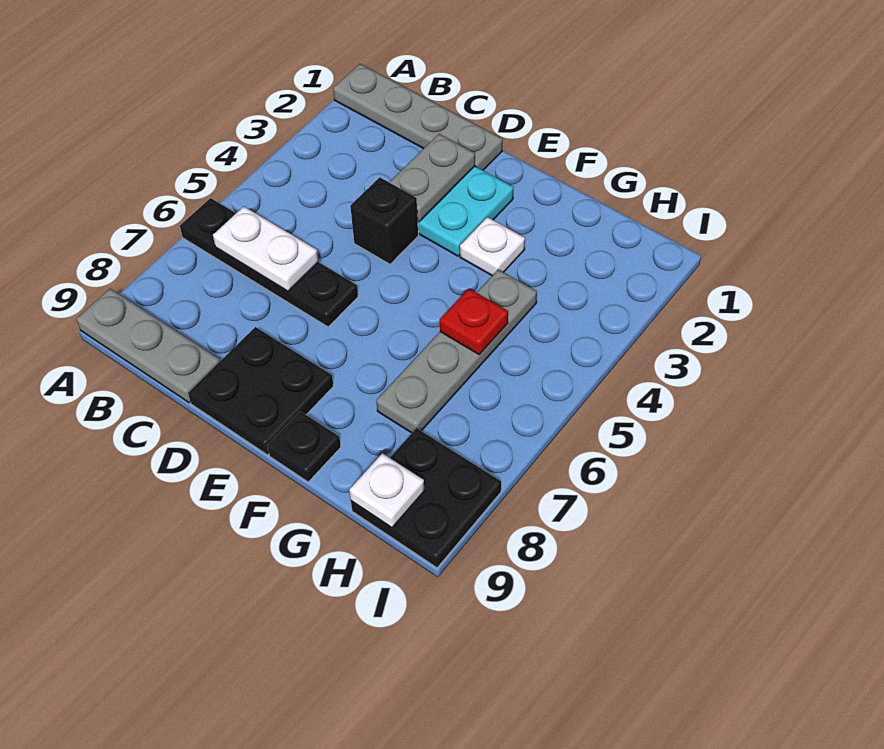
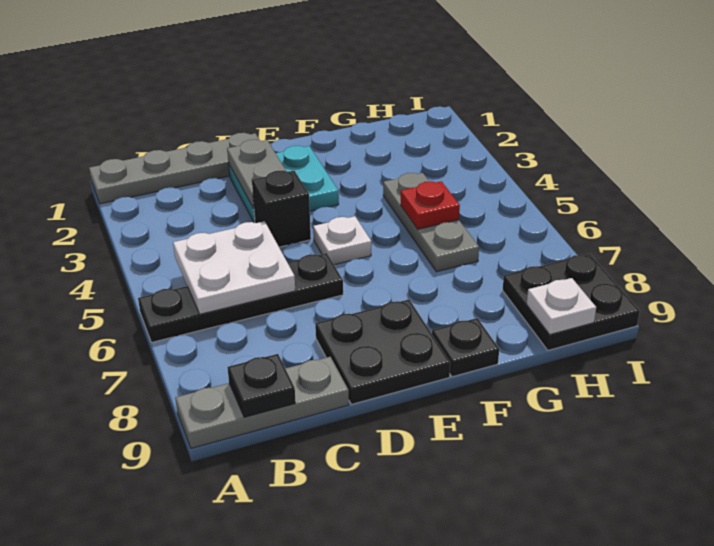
white plate B6:C6 level 2 -> white plate B5:C6 level 2
none -> black plate B9 level 2
white plate F3 level 1 -> white plate E5 level 1
grey plate G4:G7 level 1 -> grey plate G4:G6 level 1

